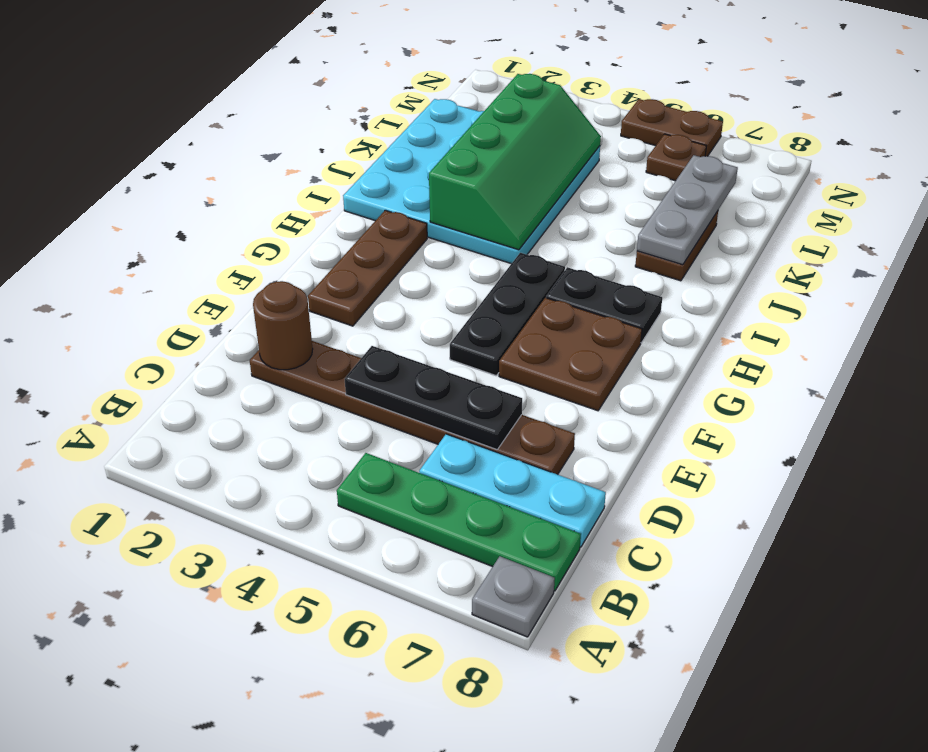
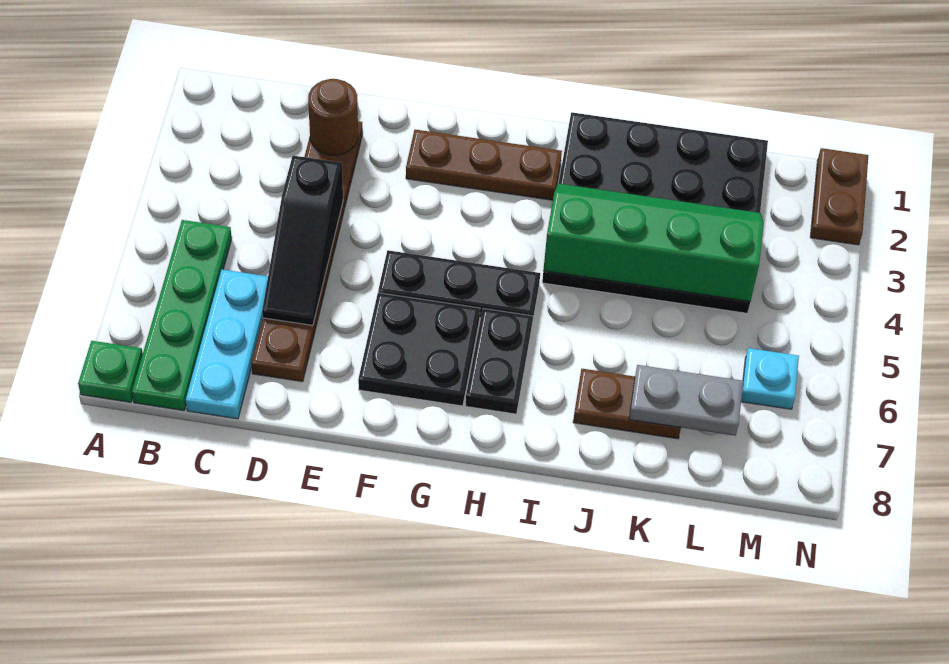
grey plate A8 level 1 -> green plate A8 level 1
black plate D4:D6 level 2 -> black slope D4:D6 level 2 top 4
brown plate F6:G7 level 1 -> black plate F6:G7 level 1
cyan plate I1:L4 level 1 -> black plate I1:L4 level 1
green slope I3:L4 level 2 top 3 -> green slope I3:L4 level 2 top 4
grey plate J7:L7 level 2 -> grey plate K7:L7 level 2
brown plate M6 level 1 -> cyan plate M6 level 1
brown plate N5:N6 level 1 -> brown plate N1:N2 level 1

